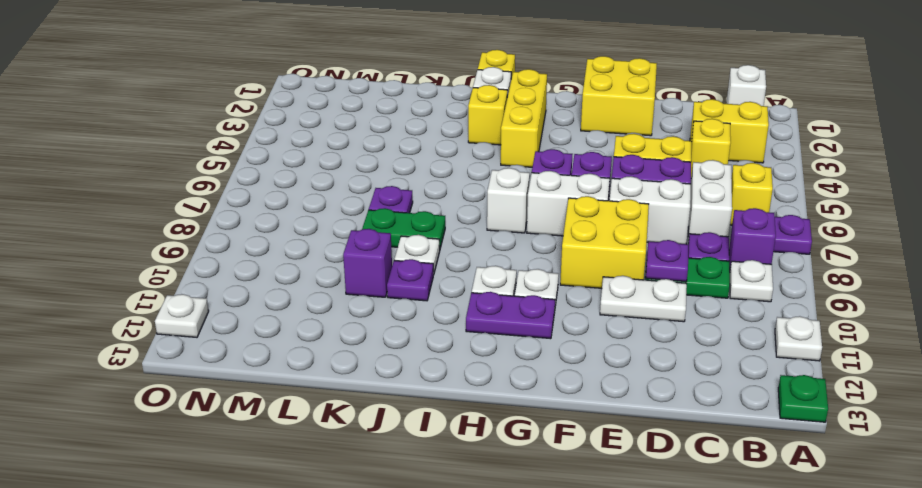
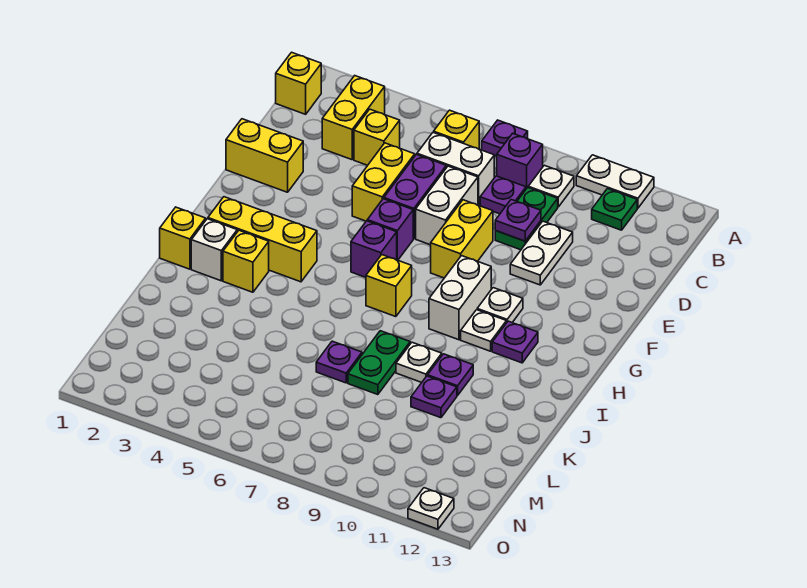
white plate A11 level 1 -> white plate A10:A11 level 1
green plate A13 level 1 -> green plate B11 level 1
white brick B1 level 1 -> yellow brick B1 level 1
yellow brick E1:F2 level 1 -> yellow brick E1:E2 level 1
yellow brick E8:F9 level 1 -> yellow brick E8:F8 level 1
white brick F7:G7 level 1 -> white brick G9:H9 level 1
purple plate G11:H11 level 1 -> purple plate H11 level 1
white brick H7 level 1 -> yellow brick H7 level 1
purple brick K10 level 1 -> purple plate K10 level 1

